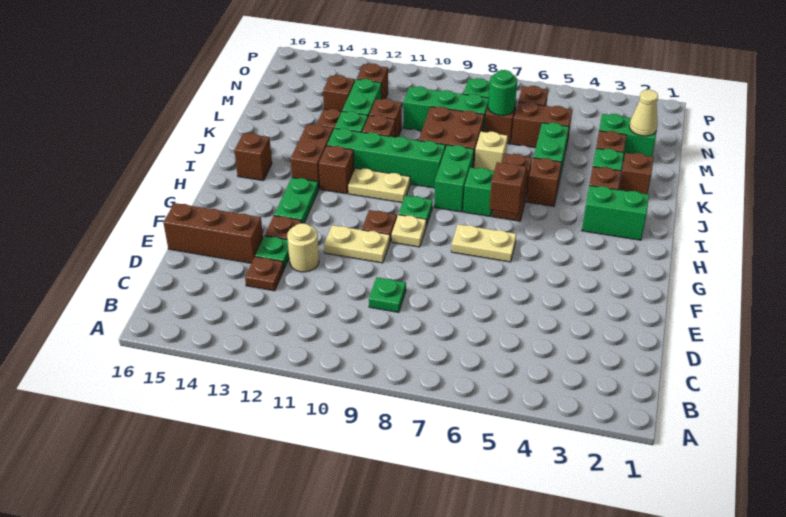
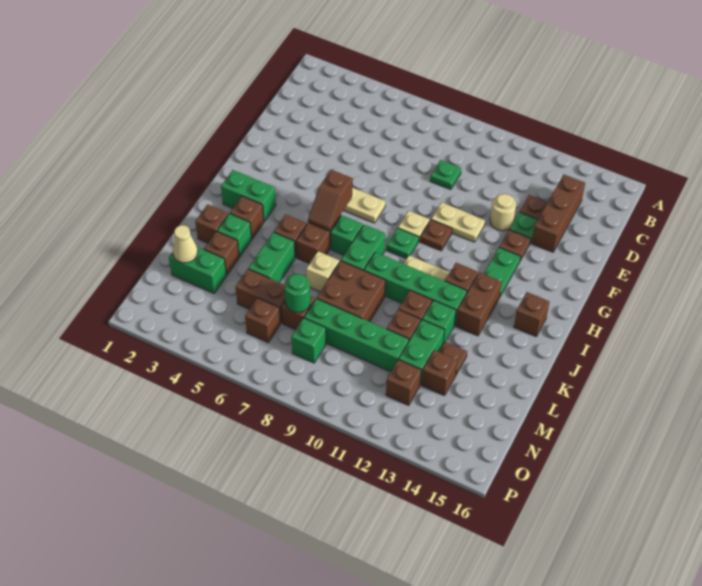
brown brick E14:E16 level 1 -> brown brick C14:E14 level 1
green brick M8:M10 level 1 -> green brick M8:M11 level 1

